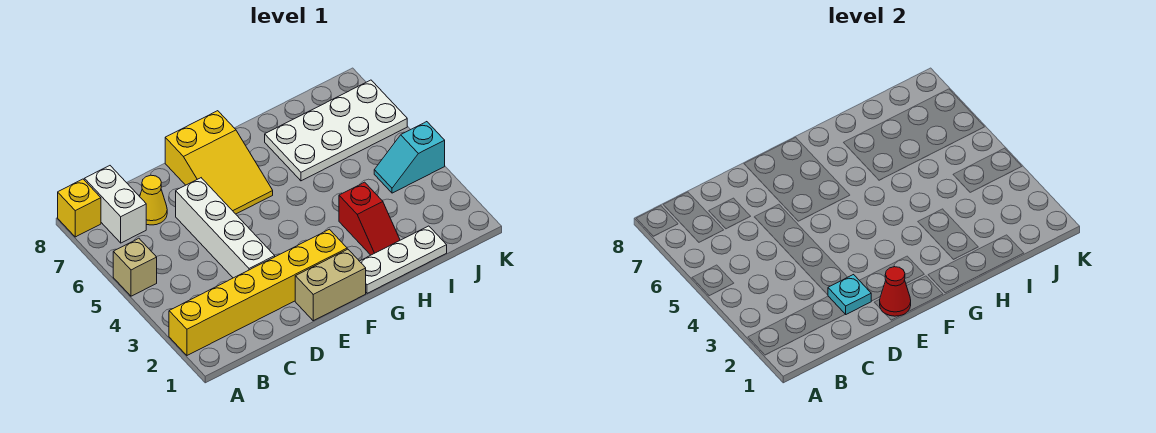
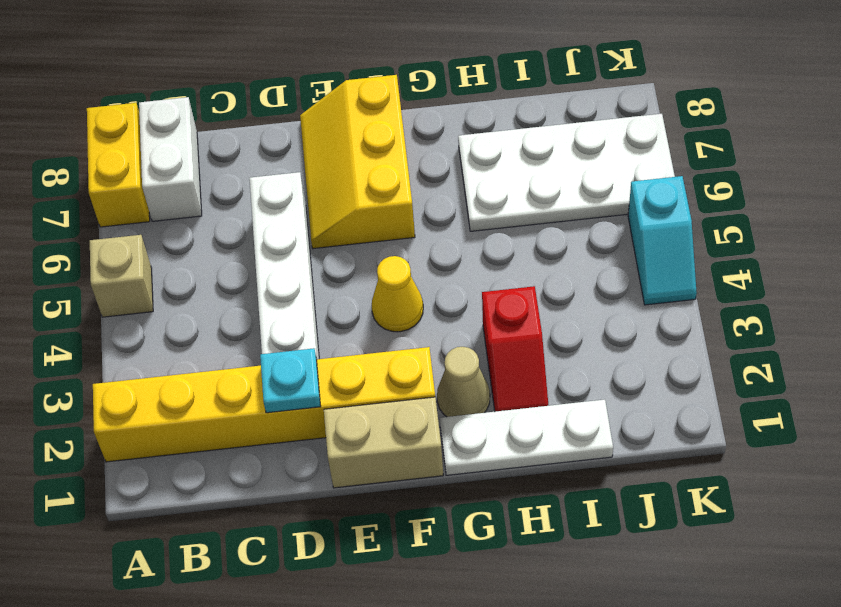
yellow brick A8 level 1 -> yellow brick A7:A8 level 1
yellow cone C7 level 1 -> yellow cone F4 level 1
red cone E1 level 2 -> none
yellow slope E6:F8 level 1 top 8 -> yellow slope E6:F8 level 1 top F
none -> tan cone G2 level 1
cyan slope J4:K4 level 1 top K -> cyan slope K4:K5 level 1 top 5

